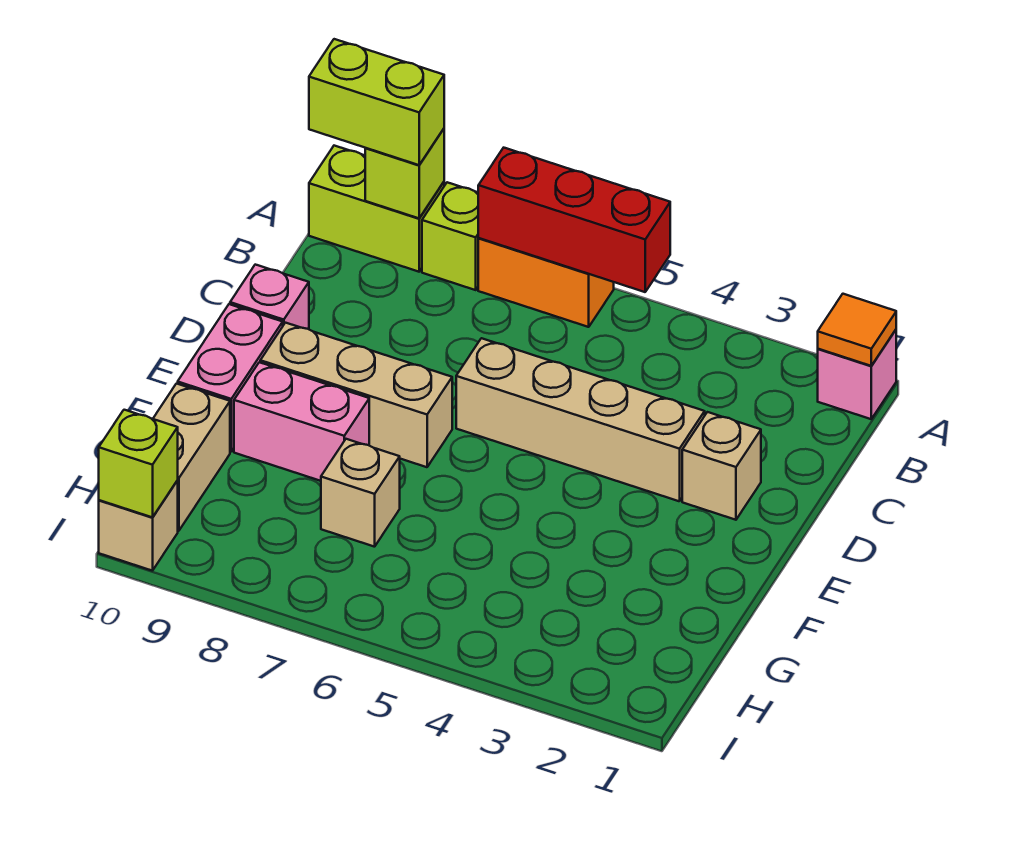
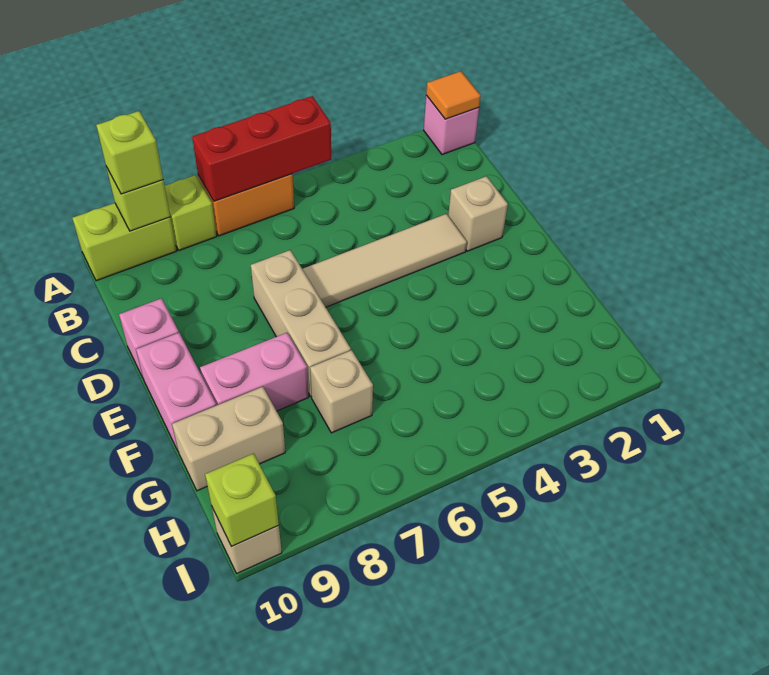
lime brick A9:A10 level 3 -> lime brick A9 level 3
tan brick D3:D6 level 1 -> tan tile D3:D6 level 1
tan brick E7:E9 level 1 -> tan brick D7:F7 level 1
tan brick G10:H10 level 1 -> tan brick G9:G10 level 1

